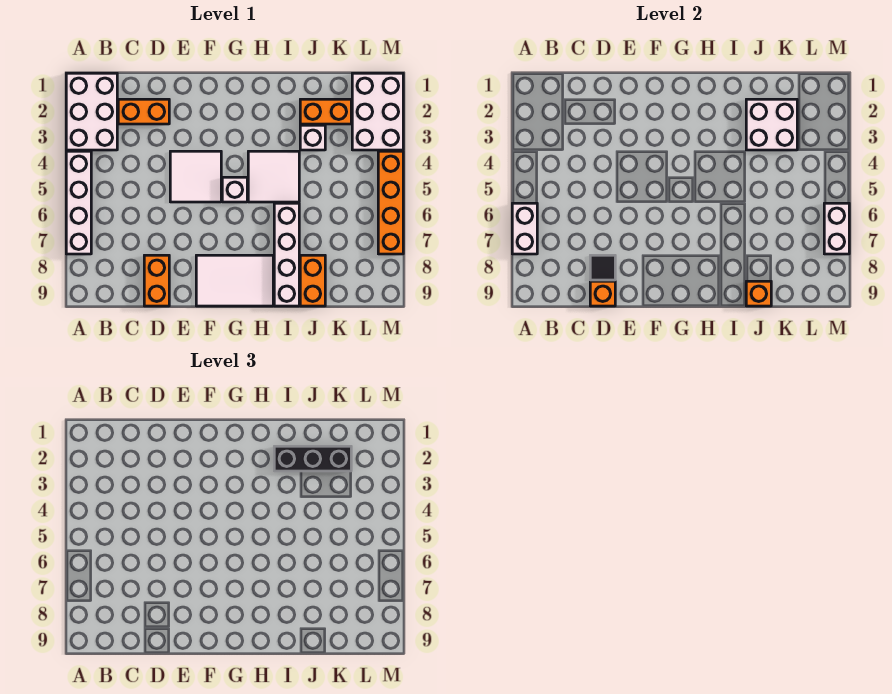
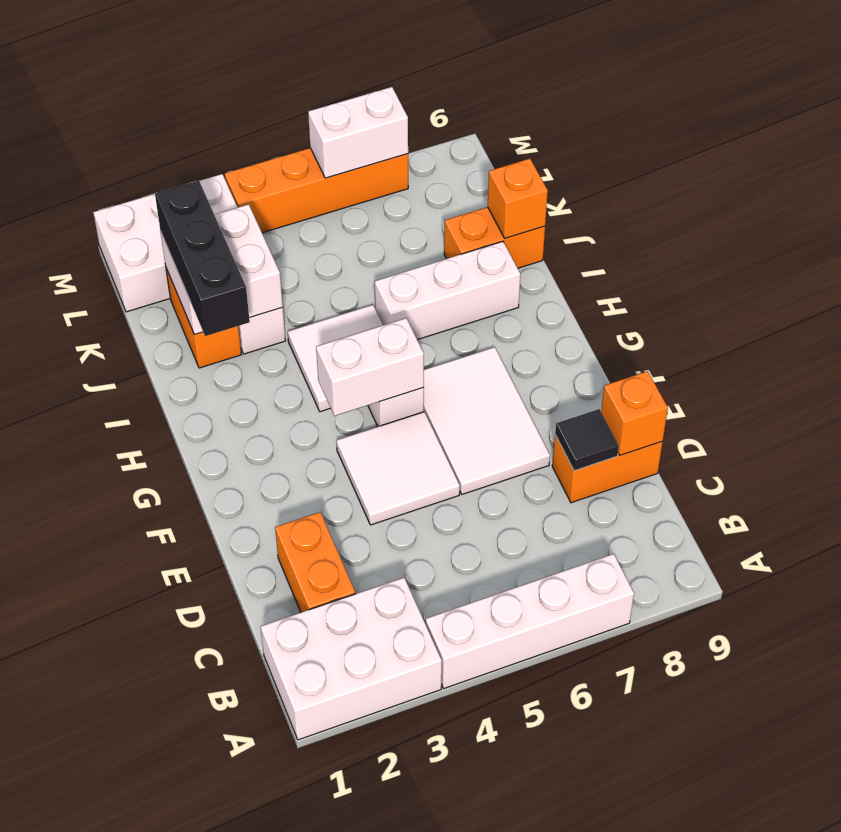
white brick A6:A7 level 2 -> white brick G4:G5 level 2
white tile F8:H9 level 1 -> white tile E6:G7 level 1
white brick I6:I9 level 1 -> white brick I6:I8 level 1

